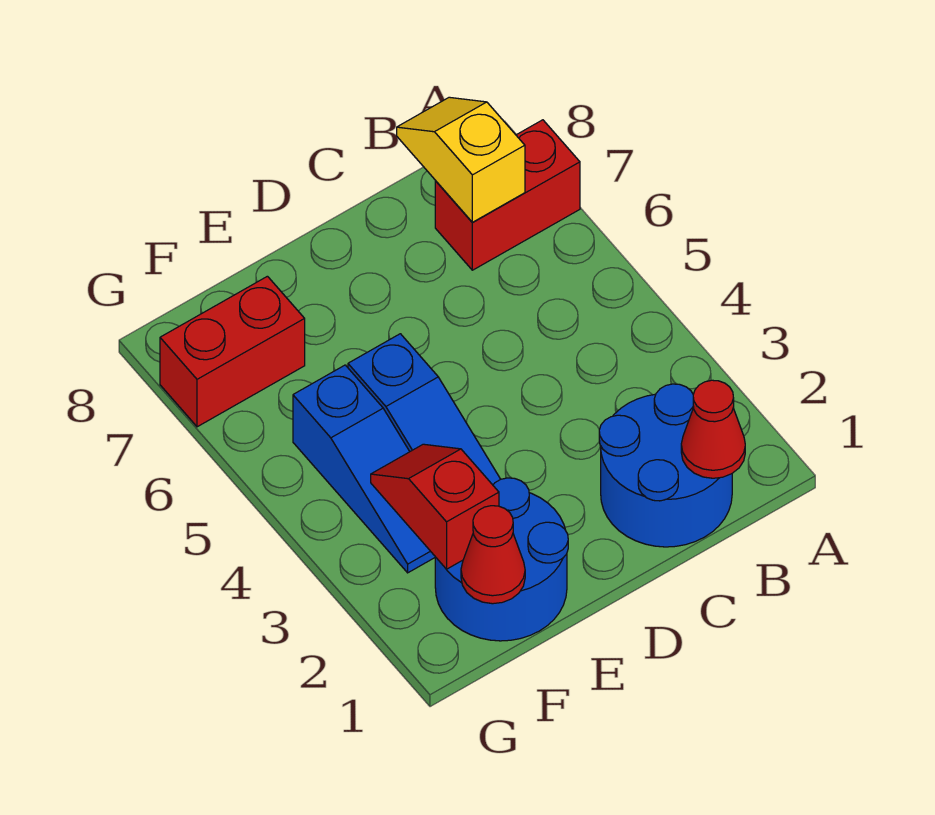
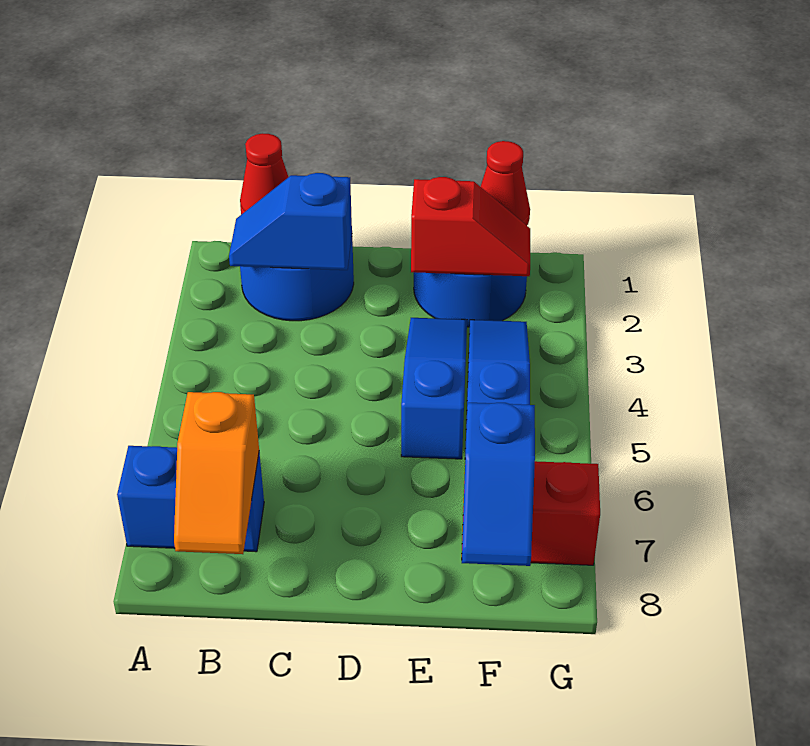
red brick A7:B7 level 1 -> blue brick A7:B7 level 1
none -> blue slope B2:C2 level 2 top C
yellow slope B7:B8 level 2 top 7 -> orange slope B7:B8 level 2 top 7
red slope F2:F3 level 2 top 2 -> red slope E2:F2 level 2 top E
none -> blue slope F7:F8 level 2 top 7

